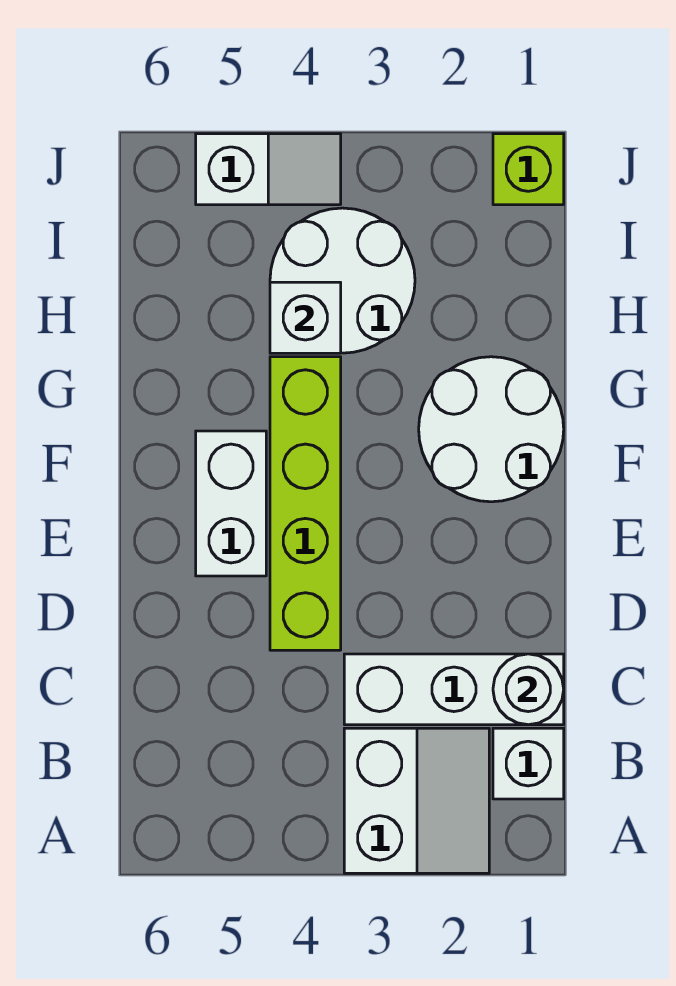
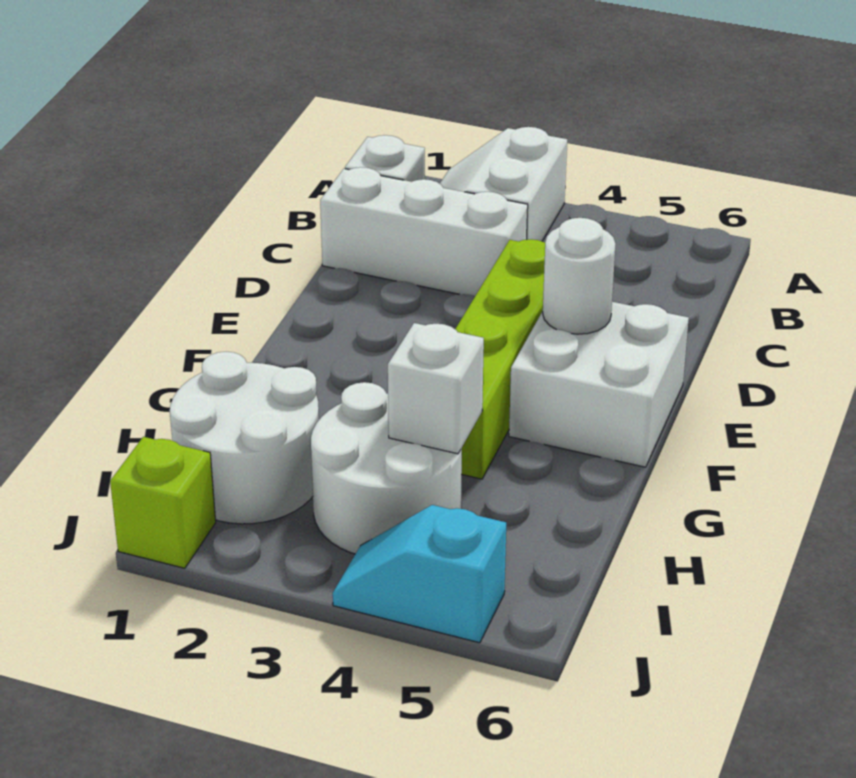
white round brick C1 level 2 -> white round brick E5 level 2
white brick E5:F5 level 1 -> white brick E5:F6 level 1
white round brick F1:G2 level 1 -> white round brick H1:I2 level 1
white slope J4:J5 level 1 top 5 -> cyan slope J4:J5 level 1 top 5

